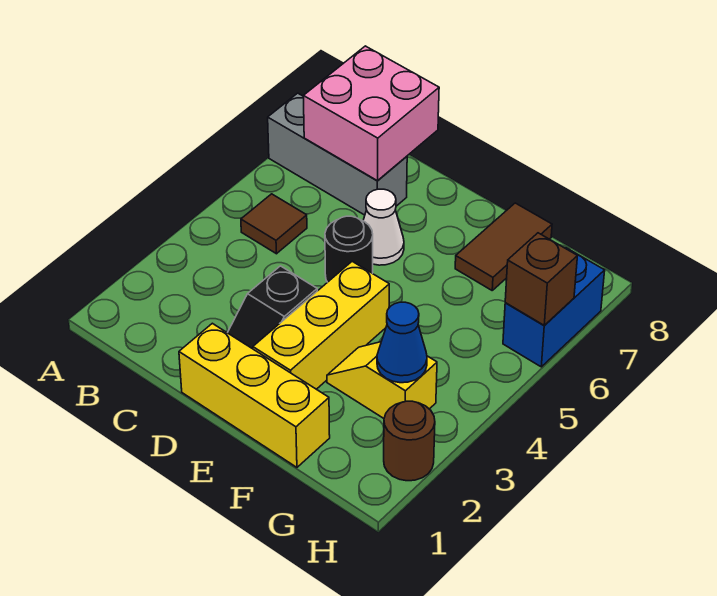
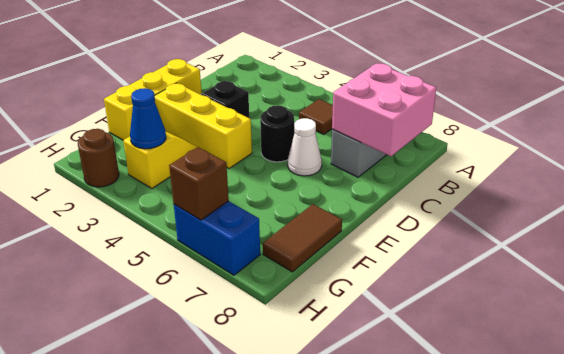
brown tile F7:F8 level 1 -> brown tile F8:G8 level 1

